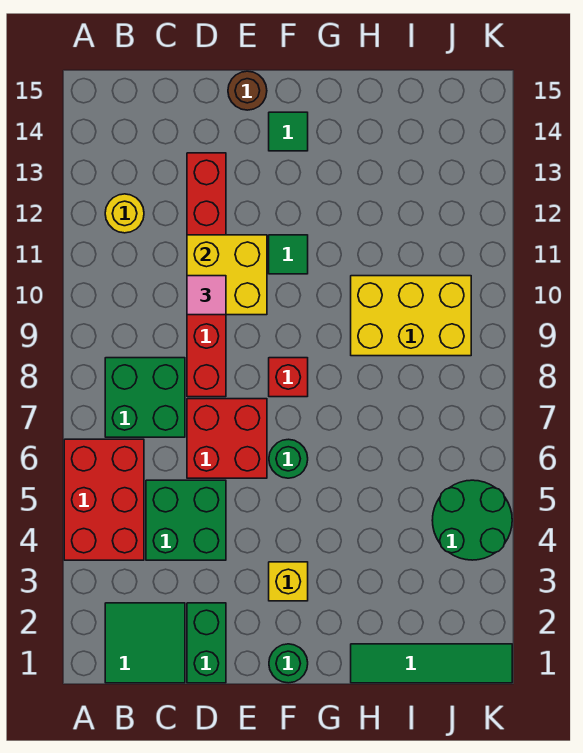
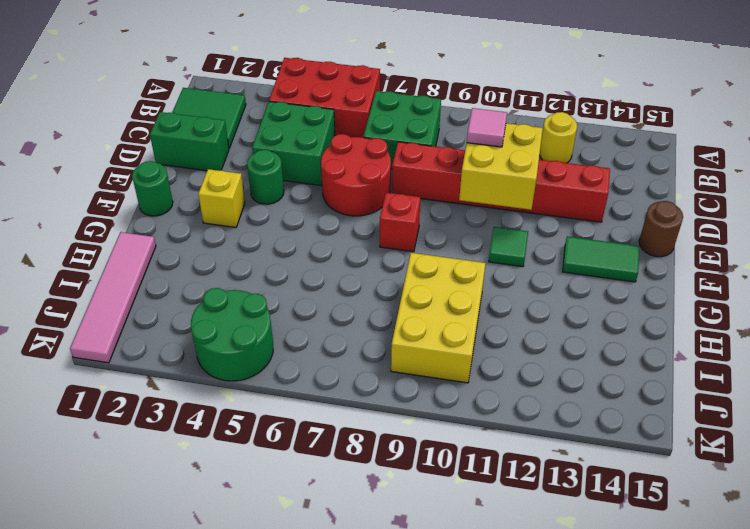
red brick D6:E7 level 1 -> red round brick D6:E7 level 1
green round brick F6 level 1 -> green round brick E4 level 1
green tile F14 level 1 -> green tile F13:F14 level 1
green tile H1:K1 level 1 -> pink tile H1:K1 level 1

